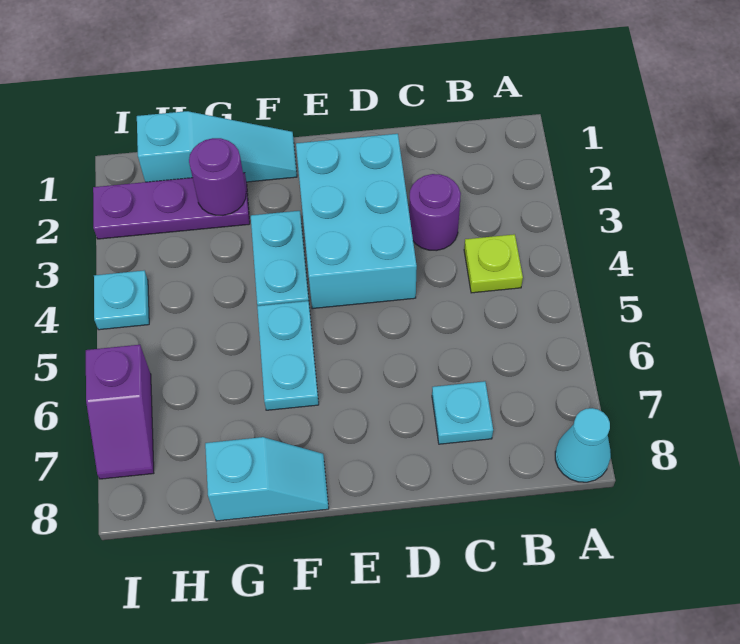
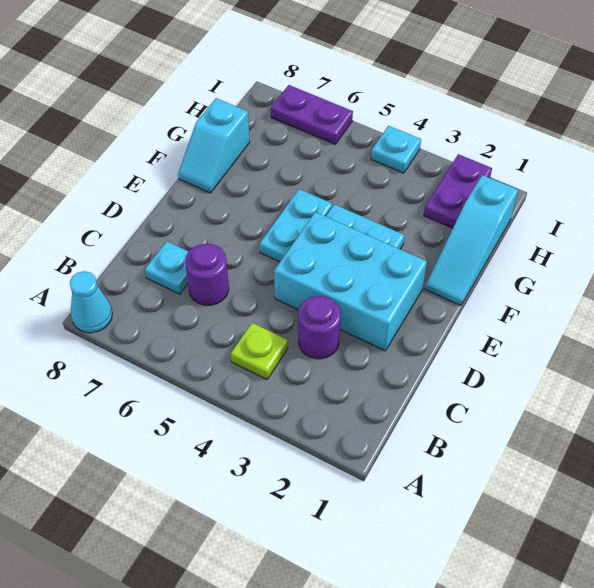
cyan plate F5:F6 level 1 -> cyan plate E5:F5 level 1
purple plate G2:I2 level 1 -> purple plate H2:I2 level 1
purple round brick G2 level 2 -> purple round brick C6 level 1
purple slope I6:I7 level 1 top 6 -> purple plate I6:I7 level 1

